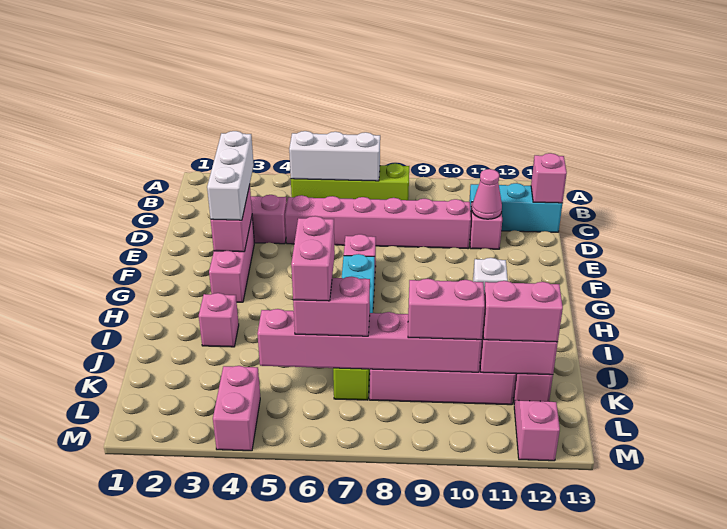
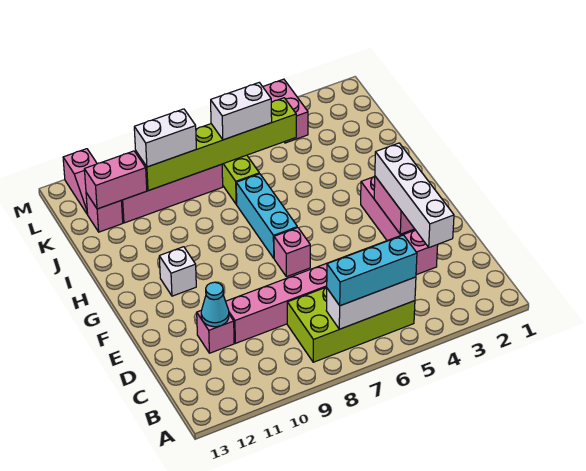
lime brick B5:B8 level 1 -> lime brick B5:C8 level 1
cyan brick C11:C13 level 1 -> cyan brick B5:B7 level 3
pink brick C13 level 2 -> none
white brick D3:F3 level 3 -> white brick C3:F3 level 3
pink cone D11 level 2 -> cyan cone D11 level 2
pink brick I3 level 1 -> none
pink brick J6:K6 level 4 -> none
pink brick K5:K10 level 2 -> lime brick K5:K10 level 2
pink brick K6:K7 level 3 -> white brick K6:K7 level 3
pink brick K9:K10 level 3 -> white brick K9:K10 level 3
pink brick K11:K12 level 3 -> none

